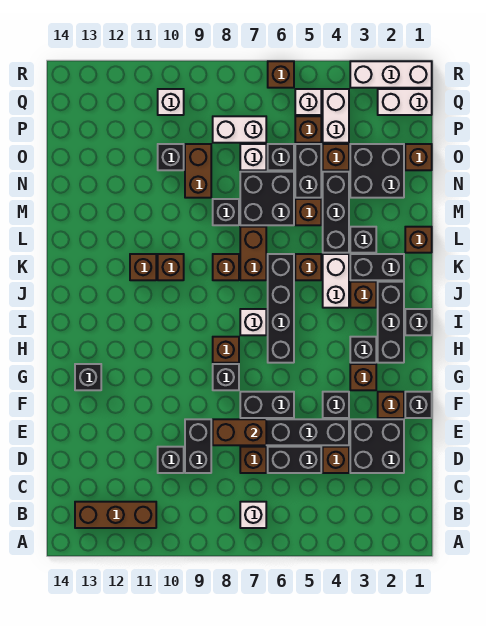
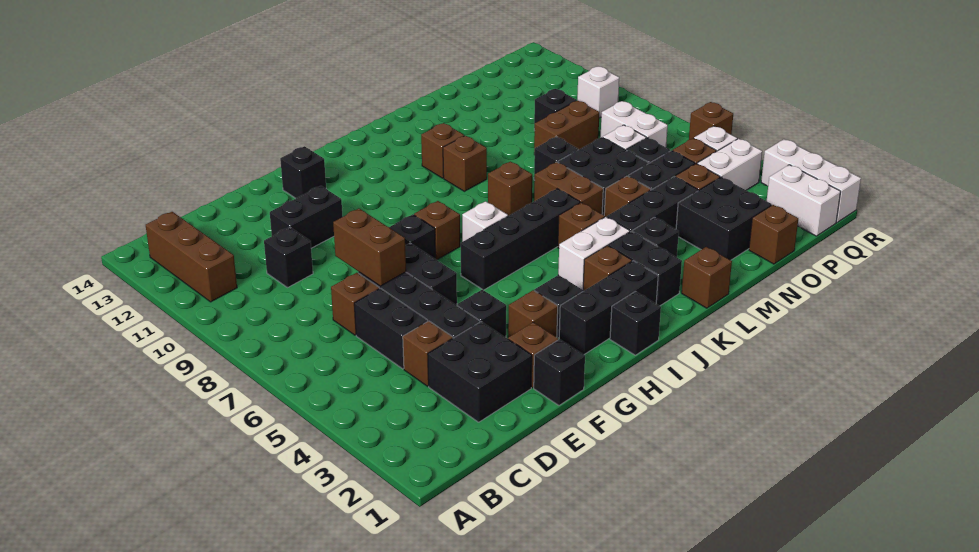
white brick B7 level 1 -> none
black brick D9:E9 level 1 -> black brick E11:F11 level 1
brown brick K7:L7 level 1 -> brown brick L6:L7 level 1

